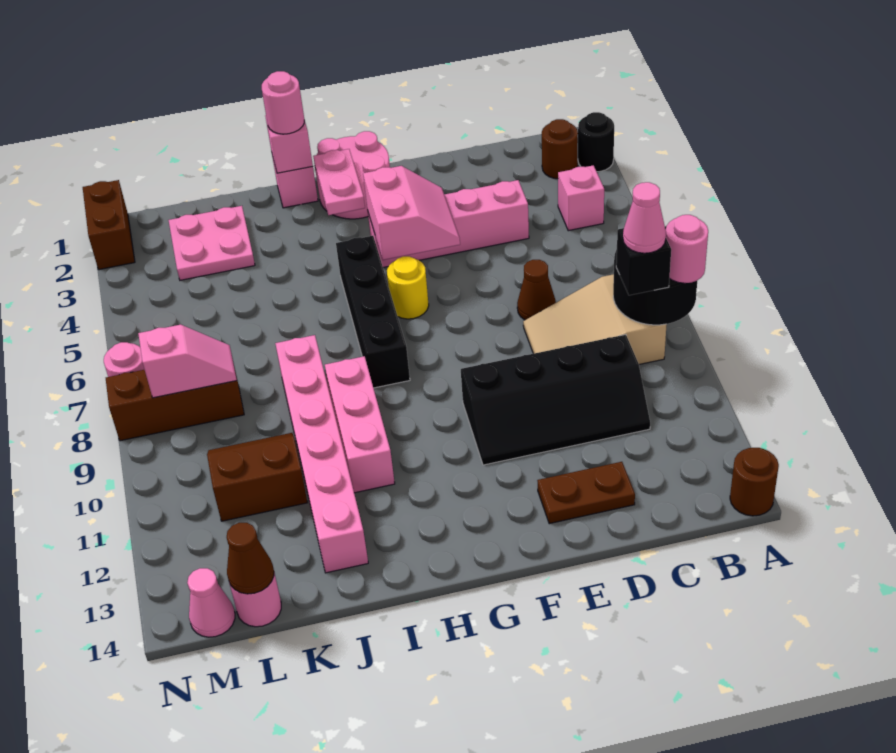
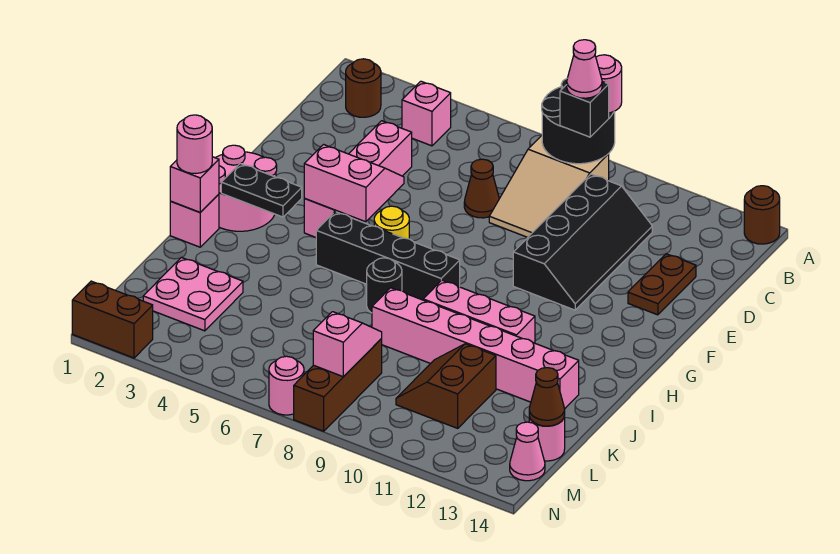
black round brick A2 level 1 -> black round brick I7 level 1
pink plate H2:H3 level 2 -> black plate H2:H3 level 2

